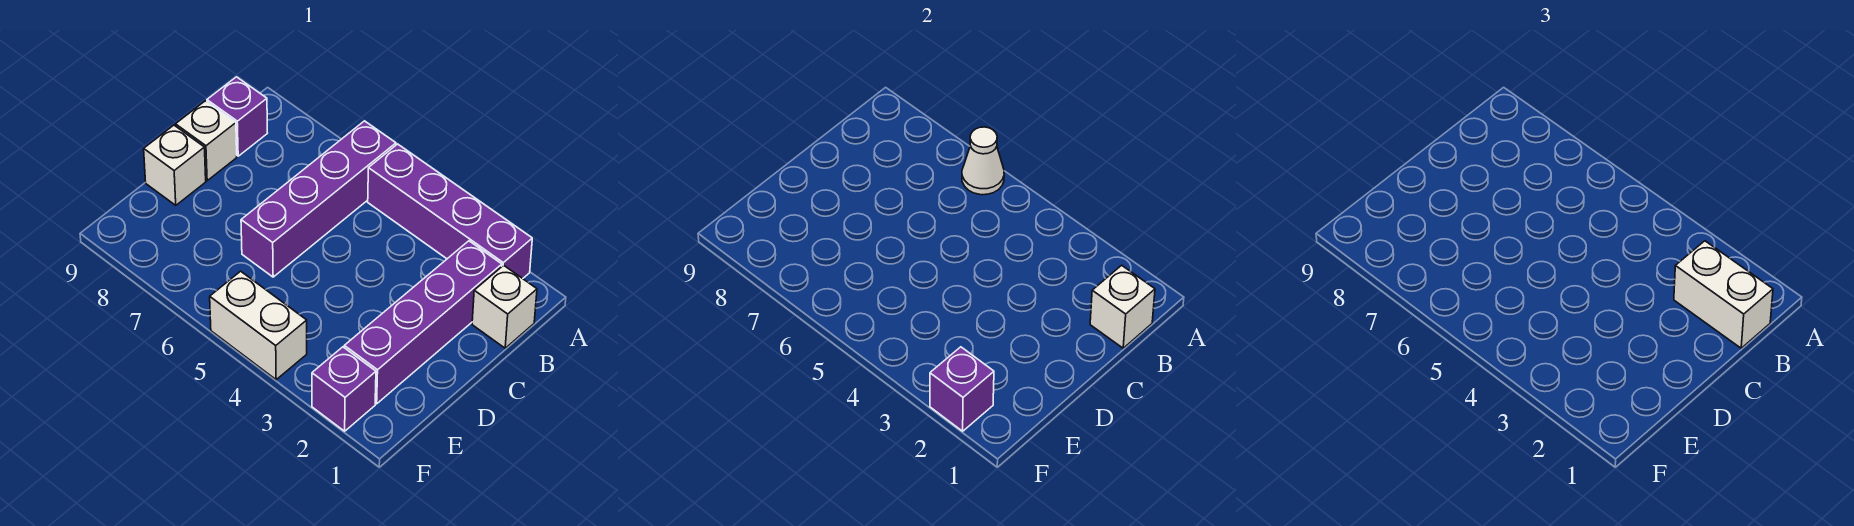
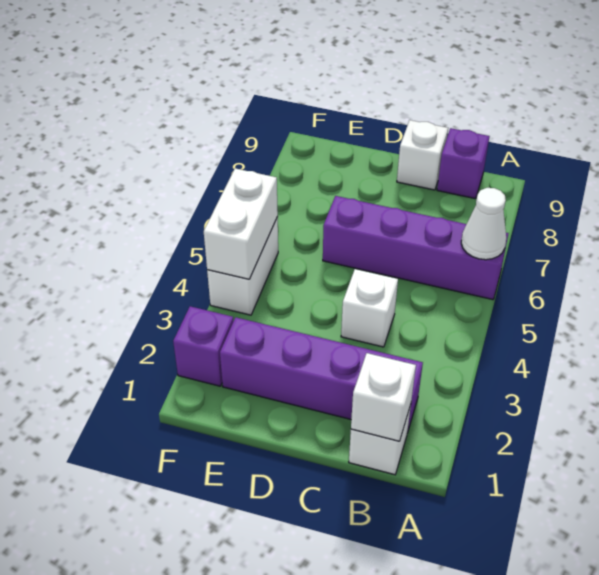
purple brick A2:A5 level 1 -> none
white brick B1:B2 level 3 -> white brick F4:F5 level 2
white brick D9 level 1 -> white brick C4 level 1
purple brick F2 level 2 -> none

